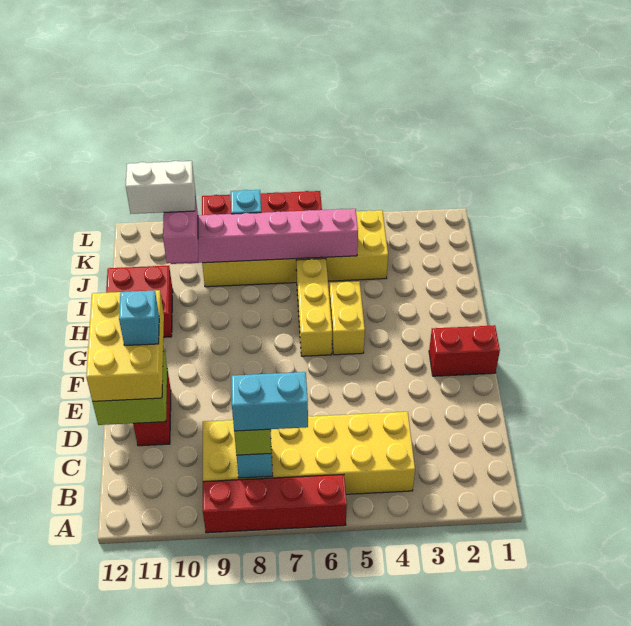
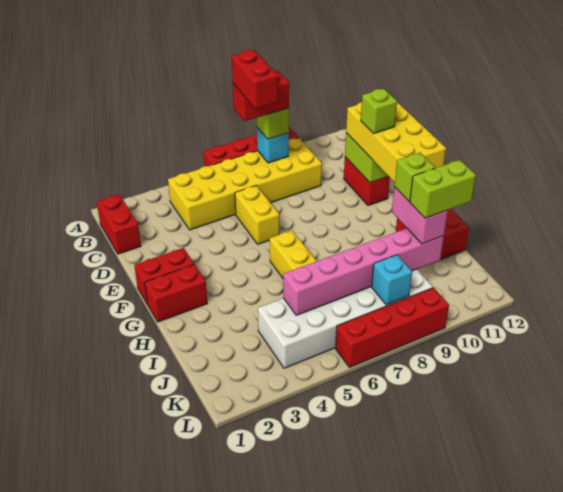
none -> red brick B1:C1 level 1
cyan brick B7:B8 level 4 -> red brick B7:B8 level 4
none -> red brick B7:C7 level 5
yellow brick D11:F12 level 3 -> yellow brick D11:G12 level 3
cyan brick E11 level 4 -> lime brick E11 level 4
none -> red brick G1:G2 level 1
yellow brick G5:H5 level 1 -> yellow brick D6:E6 level 1
none -> lime brick I10 level 4
yellow brick J4:K9 level 1 -> white brick J4:K9 level 1
white brick J10:J11 level 4 -> lime brick J10:J11 level 4

